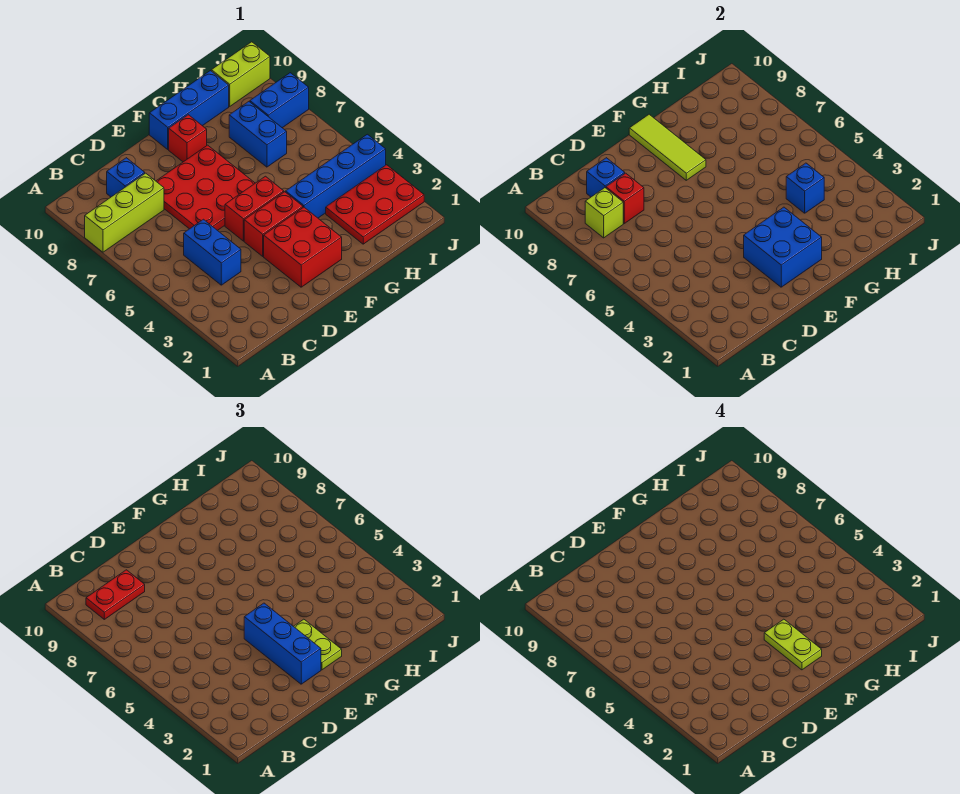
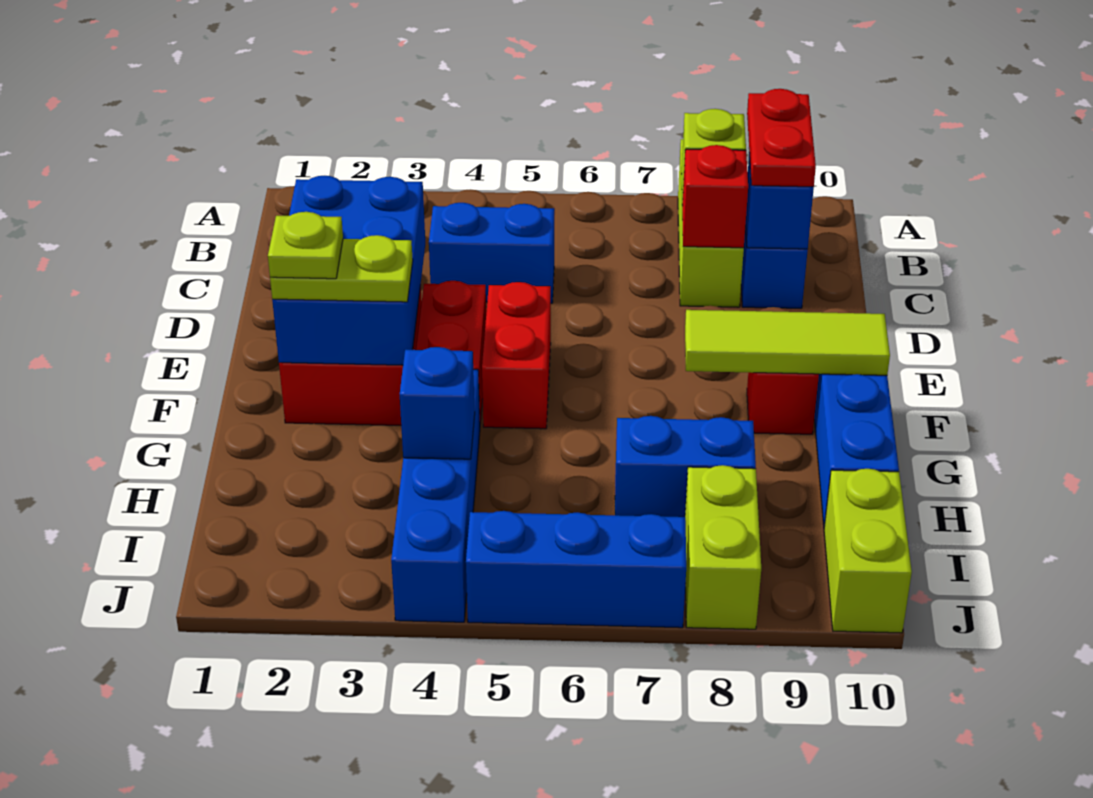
red plate D6:F8 level 1 -> none
blue brick E2:F3 level 2 -> blue brick D2:F3 level 2
blue brick E2:E4 level 3 -> blue brick J5:J7 level 1
lime plate F2:F3 level 4 -> lime plate F2 level 4
red plate H2:J3 level 1 -> none
blue brick I8:J8 level 1 -> lime brick I8:J8 level 1

